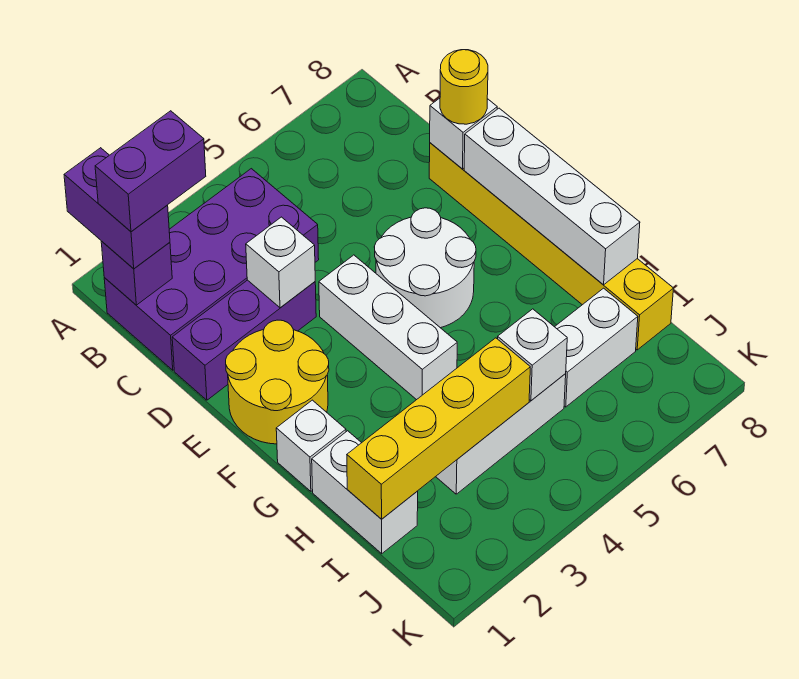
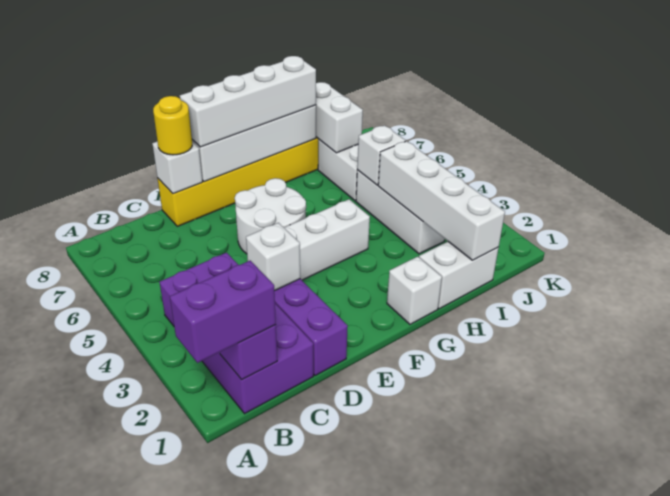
purple brick B1:B2 level 4 -> none
yellow round brick E1:F2 level 1 -> none
none -> white brick E8:H8 level 3
yellow brick I1:I4 level 2 -> white brick I1:I4 level 2
none -> white brick I7:I8 level 2

